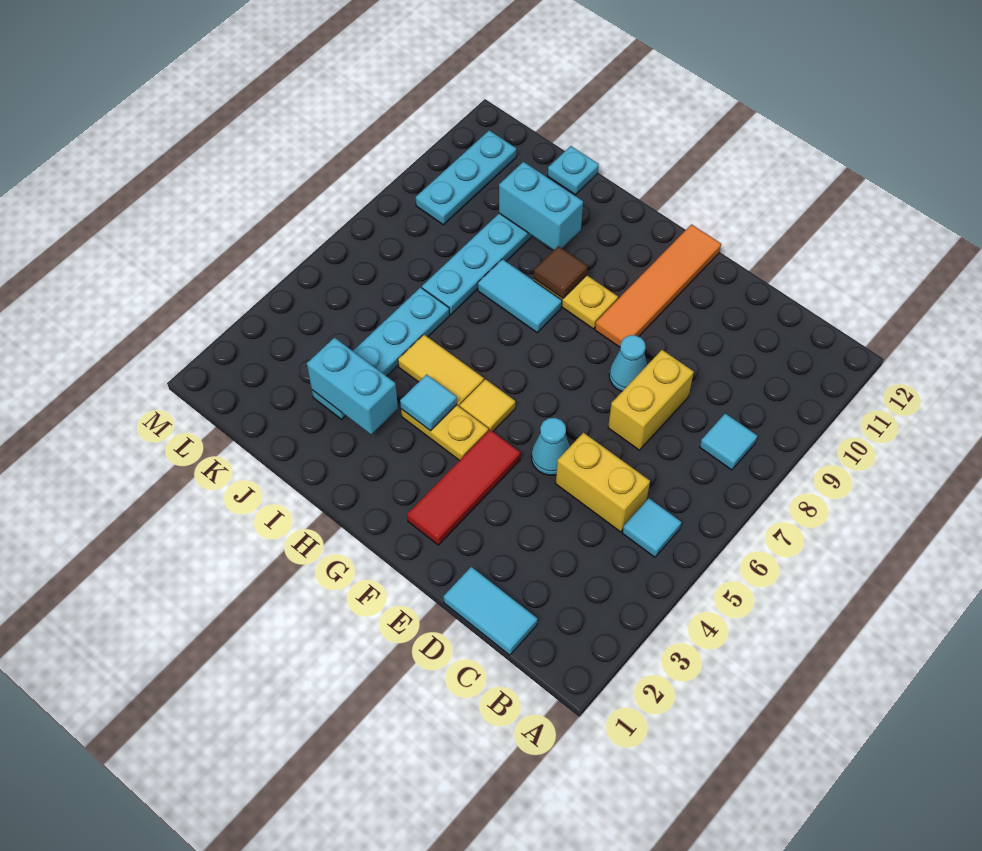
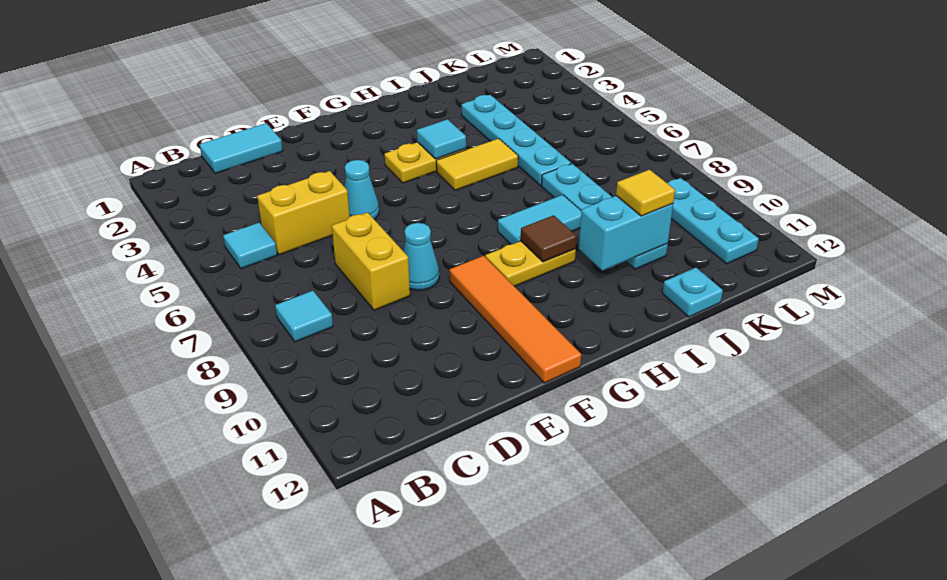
red tile F2:F4 level 1 -> none
yellow tile G5 level 1 -> yellow tile J10 level 3
cyan brick I3:J3 level 2 -> none

